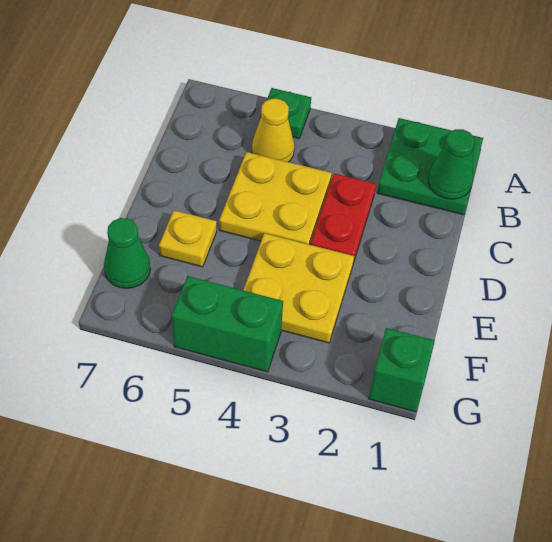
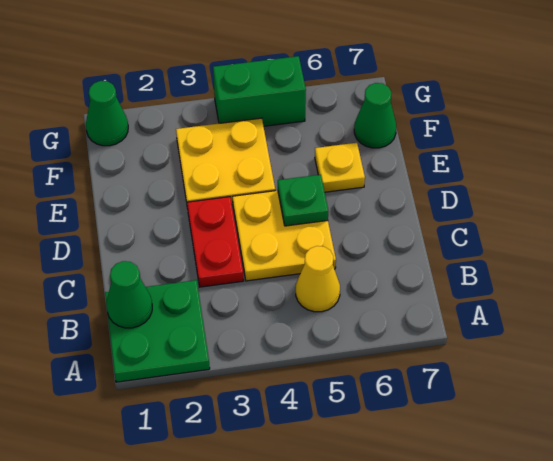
green plate A5 level 1 -> green plate D5 level 2
green brick G1 level 1 -> green cone G1 level 1

